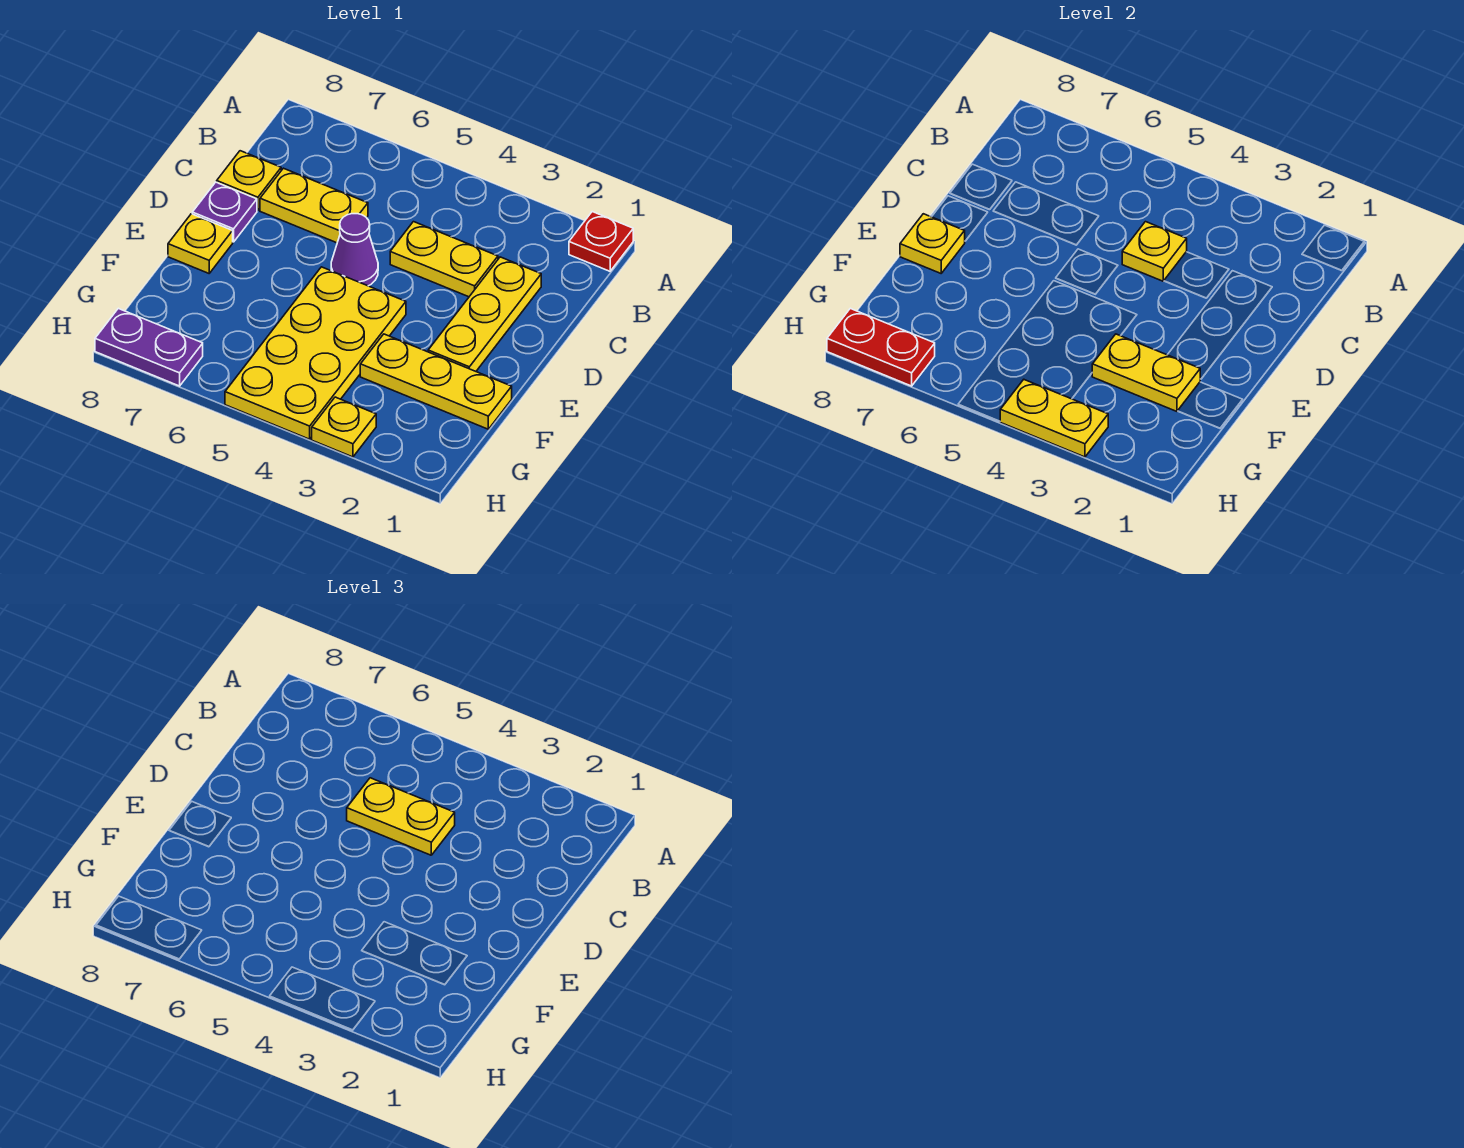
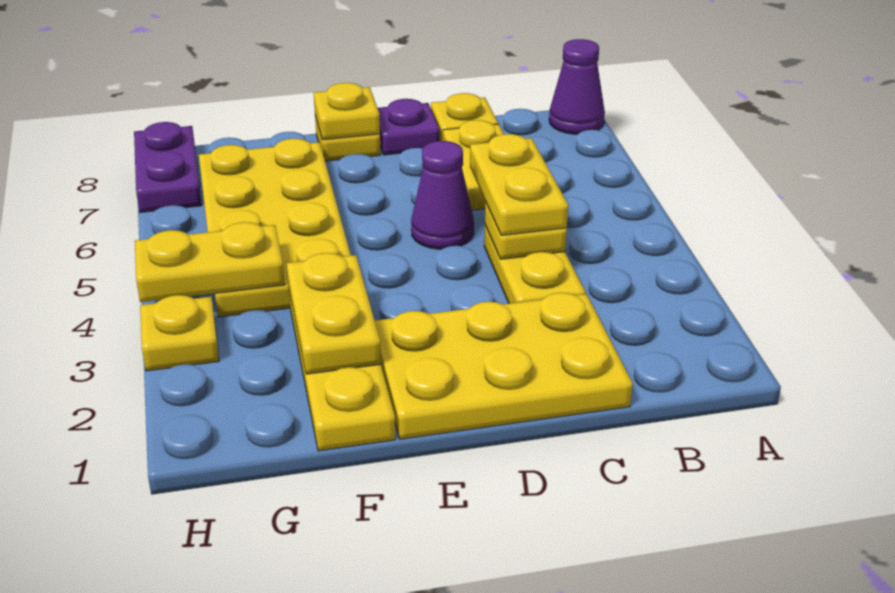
red plate A1 level 1 -> none
none -> purple cone A8 level 1
yellow plate C2:E2 level 1 -> yellow plate C1:E2 level 1
yellow plate E4:H5 level 1 -> yellow plate F4:G7 level 1
yellow plate H3:H4 level 2 -> yellow plate G4:H4 level 2
red plate H7:H8 level 2 -> none

